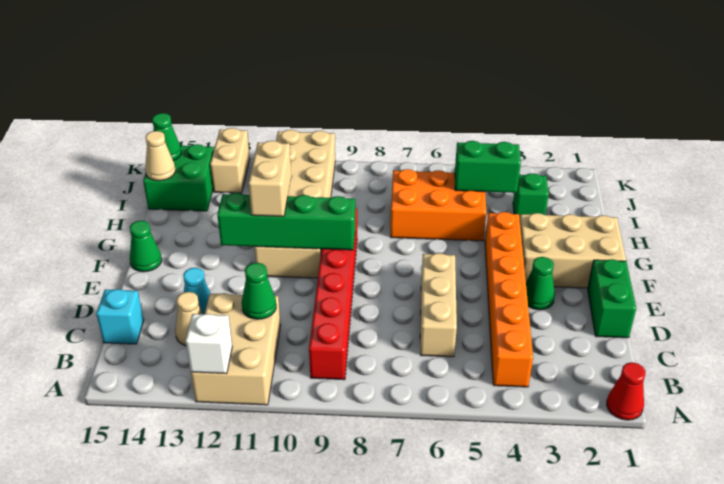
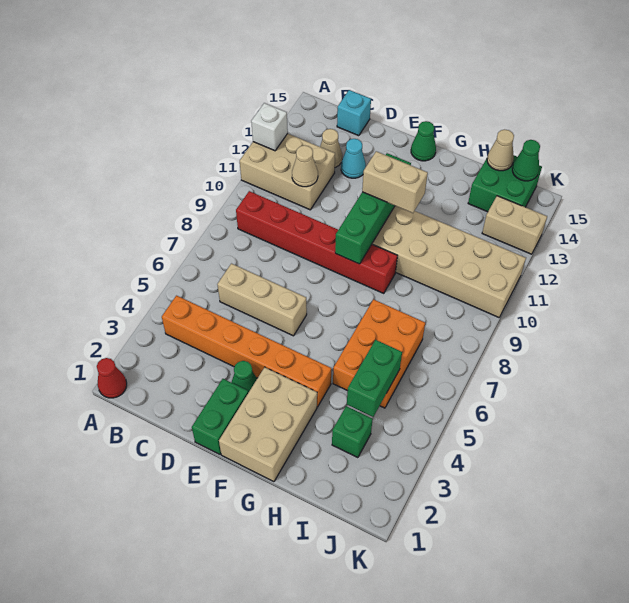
green cone C11 level 2 -> tan cone C11 level 2
green brick D1:E1 level 1 -> green brick E1:E2 level 1

